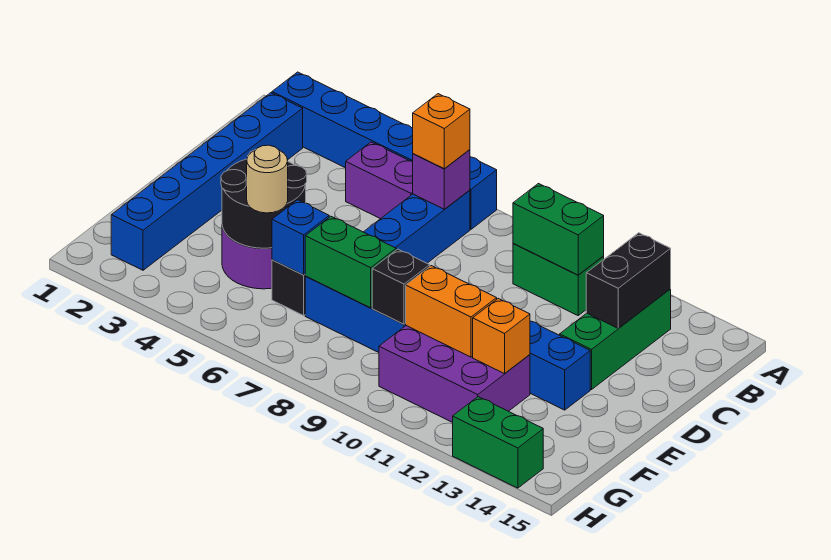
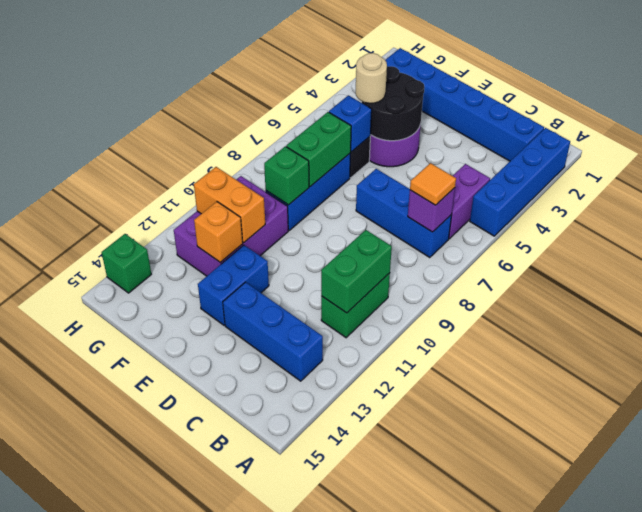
blue brick A2:A7 level 1 -> blue brick A2:A5 level 1
orange brick B7 level 3 -> orange tile B7 level 3
green brick B13:D13 level 1 -> blue brick B13:D13 level 1
black brick B13:C13 level 2 -> none
black brick F9 level 2 -> green brick F9 level 2
orange brick F10:F11 level 2 -> orange brick F11:G11 level 2
green brick H13:H14 level 1 -> green brick H14 level 1

